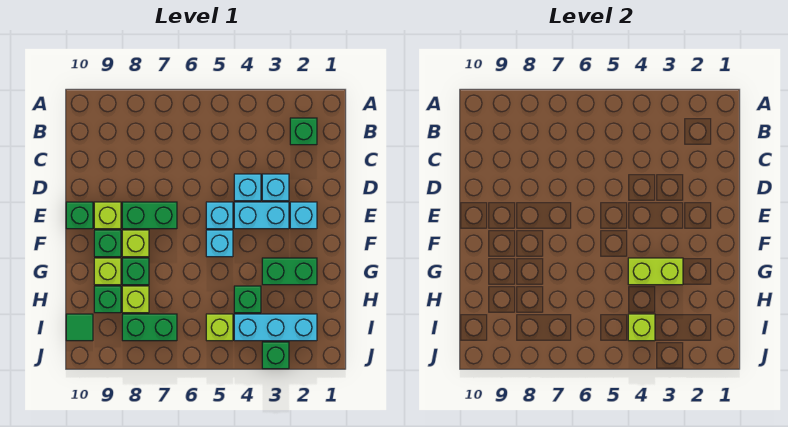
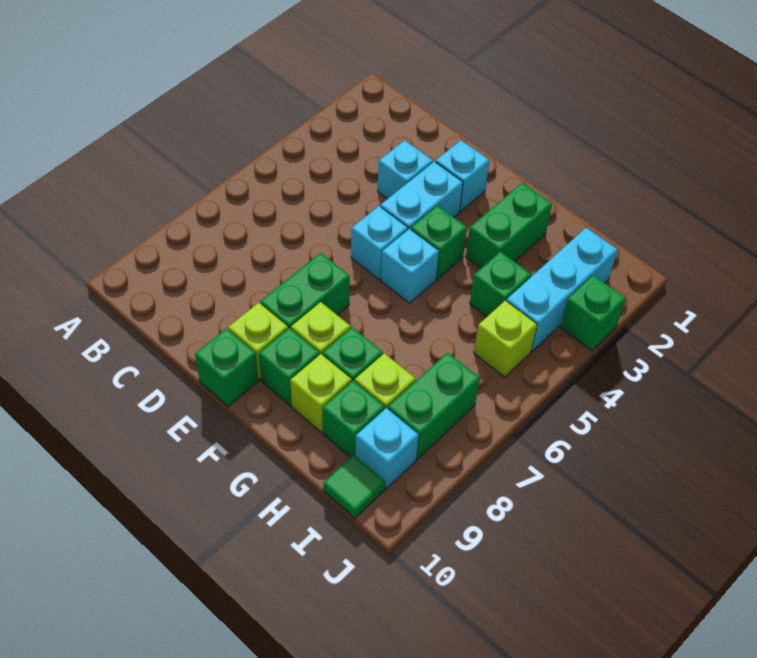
green brick B2 level 1 -> green brick F4 level 1
cyan brick D4 level 1 -> cyan brick I9 level 1
lime brick G3:G4 level 2 -> none
lime brick I4 level 2 -> none

